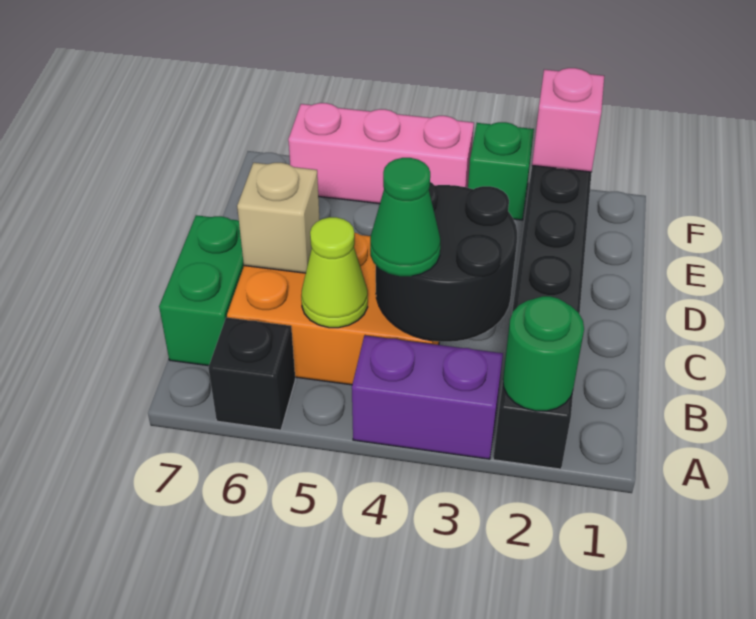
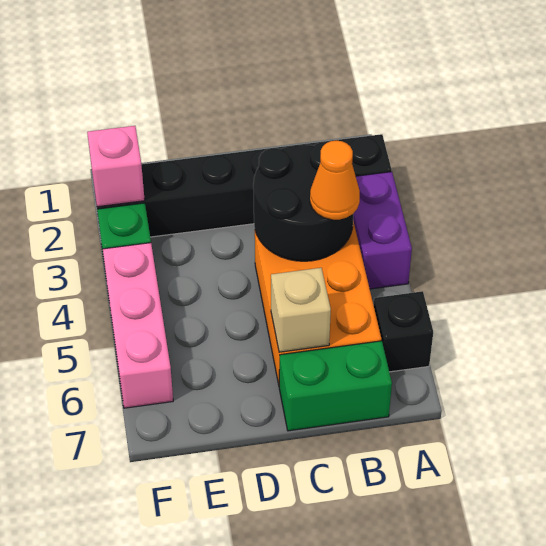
green round brick A2 level 2 -> none
green cone B4 level 3 -> orange cone B4 level 3
lime cone B5 level 2 -> none

